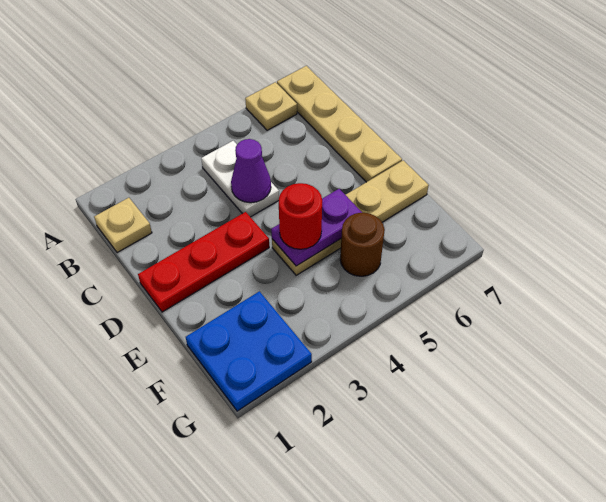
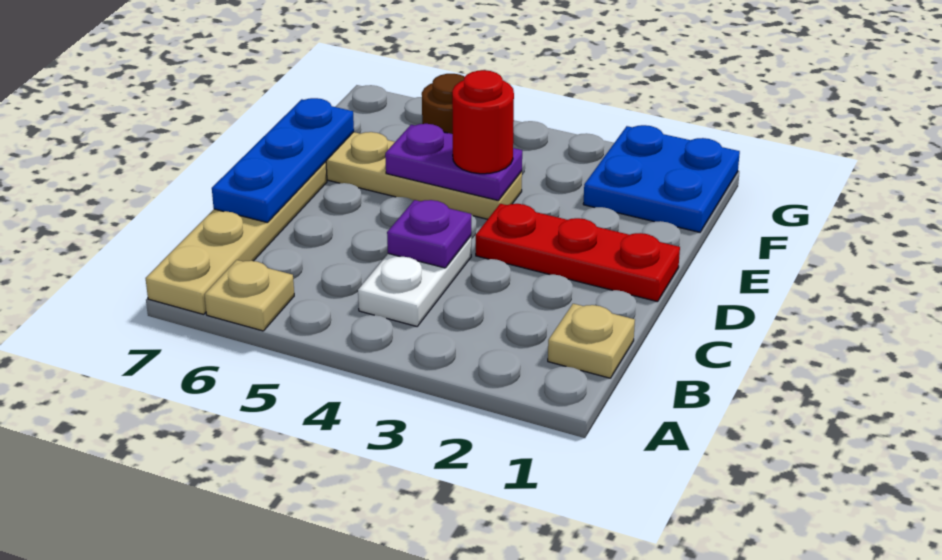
purple cone C4 level 2 -> purple plate C4 level 2
none -> blue plate C7:E7 level 2

